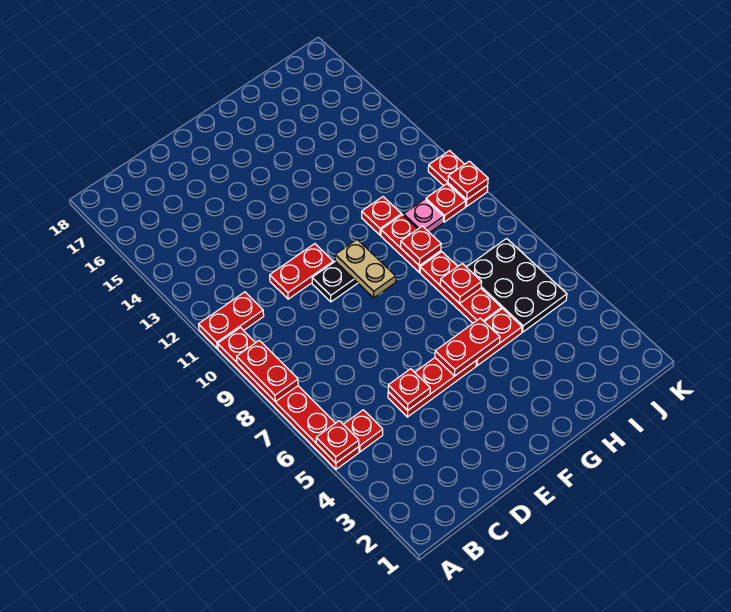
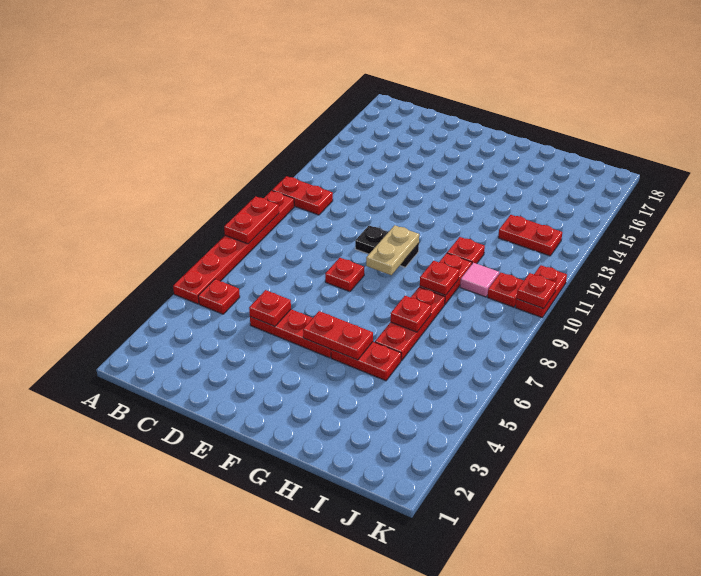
red plate A5 level 2 -> red plate E8 level 1
red plate D11:E11 level 1 -> red plate I13:J13 level 1
black plate I5:J7 level 1 -> none
pink plate I10 level 1 -> pink tile I10 level 1

